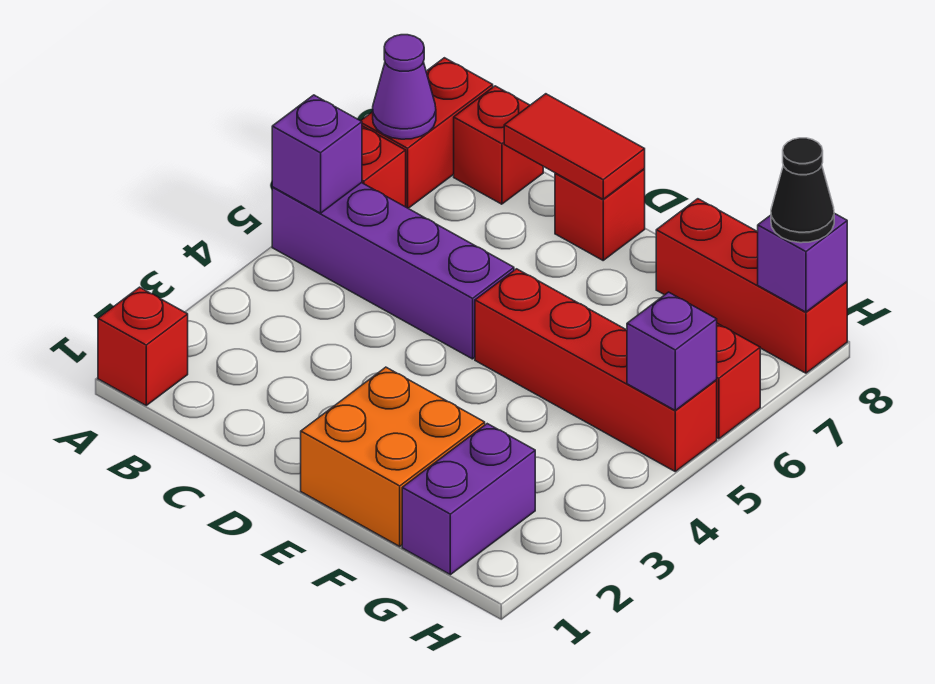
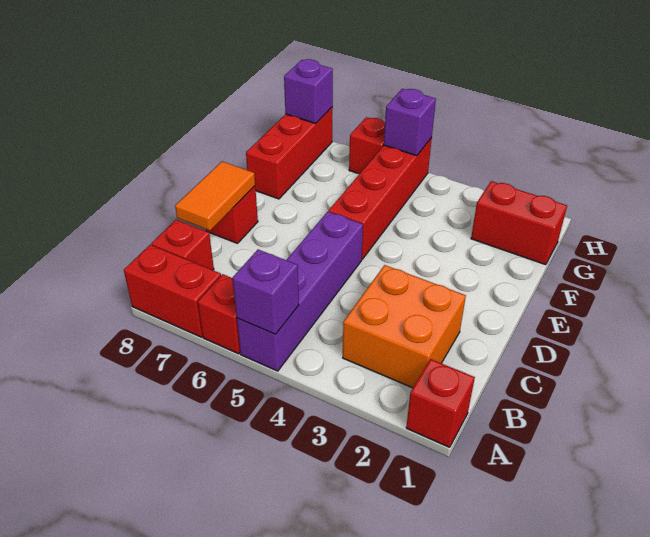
purple cone A7 level 2 -> none
red tile C8:D8 level 2 -> orange tile C8:D8 level 2
orange brick E1:F2 level 1 -> orange brick B2:C3 level 1
purple brick G1:G2 level 1 -> red brick G1:G2 level 1
black cone H8 level 3 -> none

